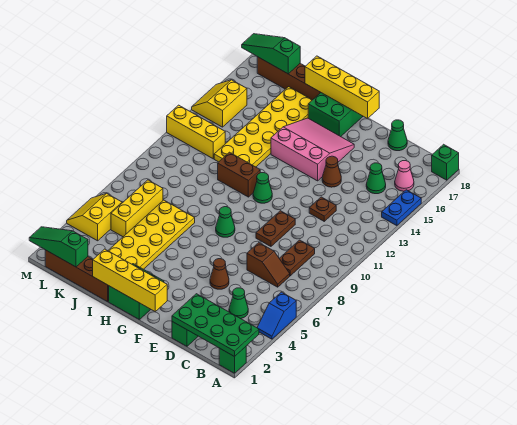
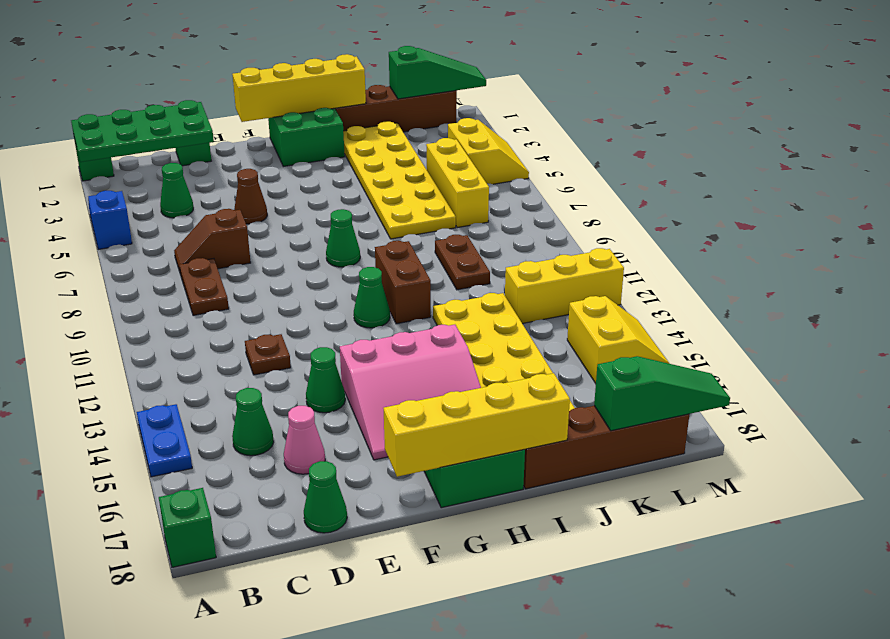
pink cone B16 level 1 -> pink cone D16 level 1
brown plate E9:E10 level 1 -> brown plate J9:J10 level 1
brown cone E14 level 1 -> green cone E14 level 1
brown brick H11:I11 level 1 -> brown brick H10:H11 level 1

